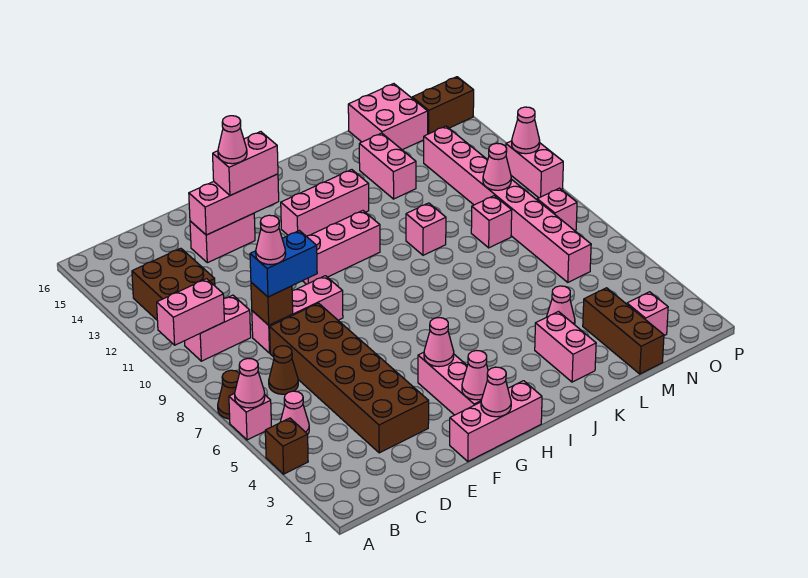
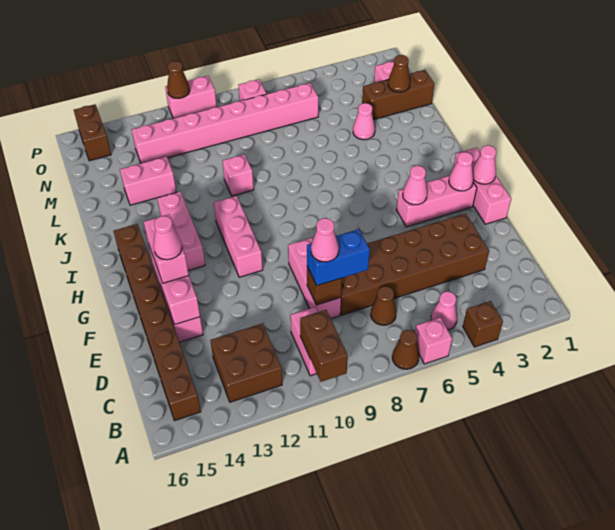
pink cone A6 level 2 -> none
pink brick A10:B10 level 2 -> brown brick A10:B10 level 2
none -> brown brick B15:I15 level 1
blue brick D9:E9 level 3 -> blue brick D8:D9 level 3
pink brick K2:K3 level 1 -> none
none -> brown cone M2 level 2
pink brick M9 level 1 -> none
pink brick M15:N16 level 1 -> none
pink cone N10 level 2 -> none
pink cone P11 level 2 -> brown cone P11 level 2

